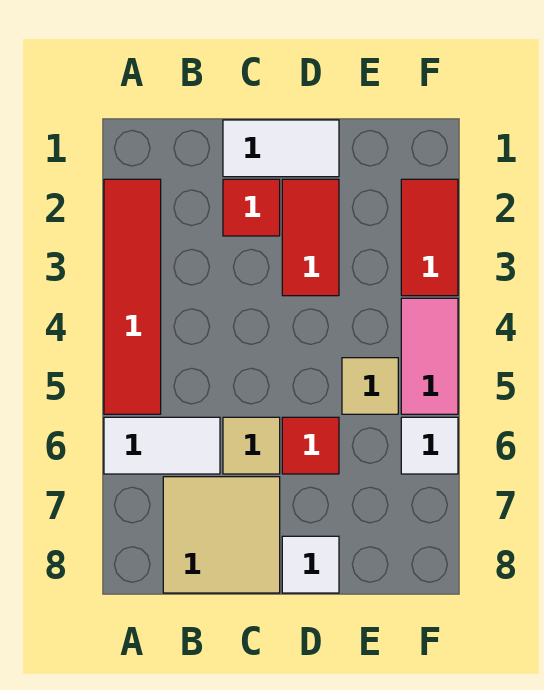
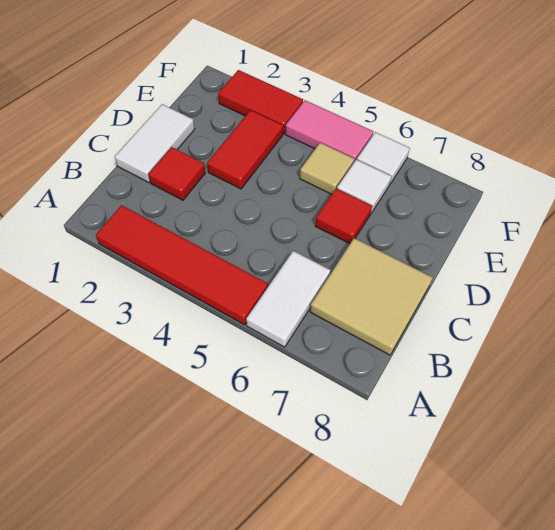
tan tile C6 level 1 -> none
red tile D2:D3 level 1 -> red tile D3:E3 level 1
white tile D8 level 1 -> white tile E6 level 1

